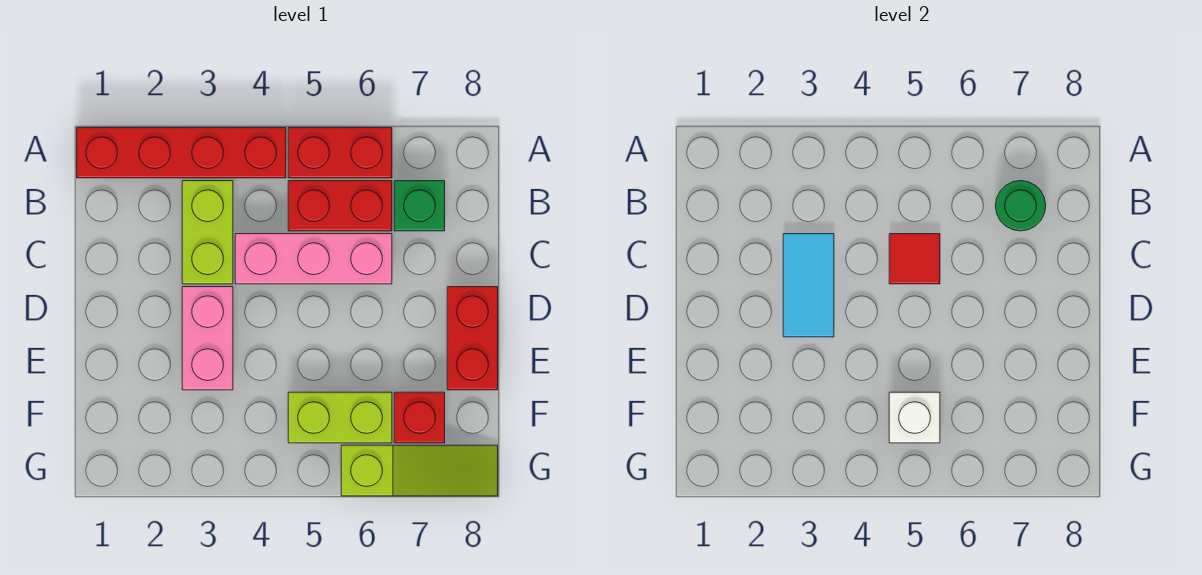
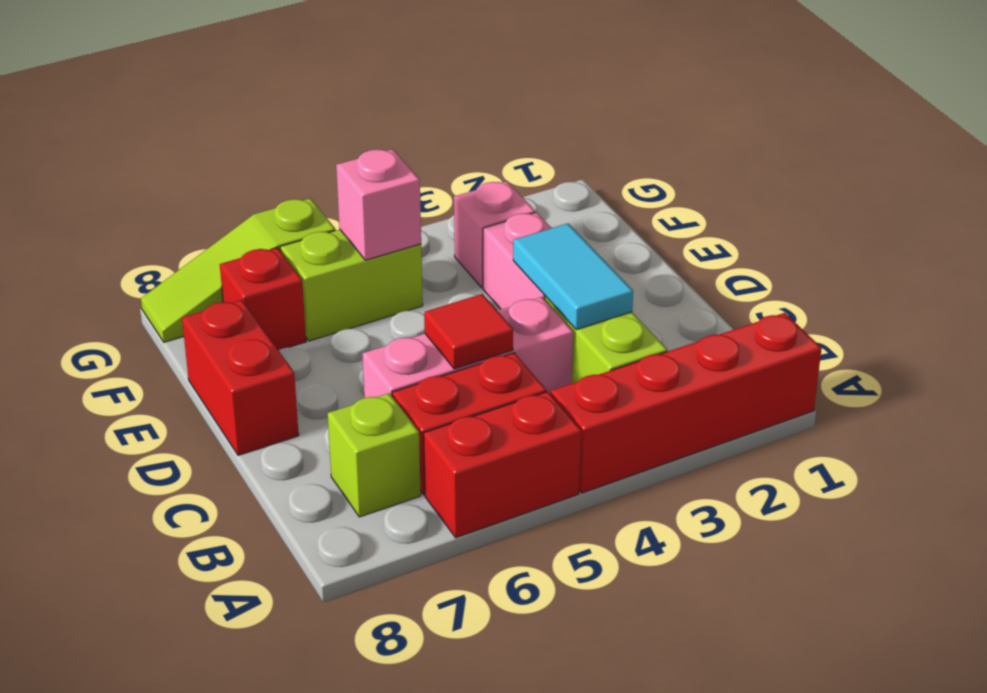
green brick B7 level 1 -> lime brick B7 level 1
green round brick B7 level 2 -> none
none -> pink brick F3 level 1
white brick F5 level 2 -> pink brick F5 level 2

